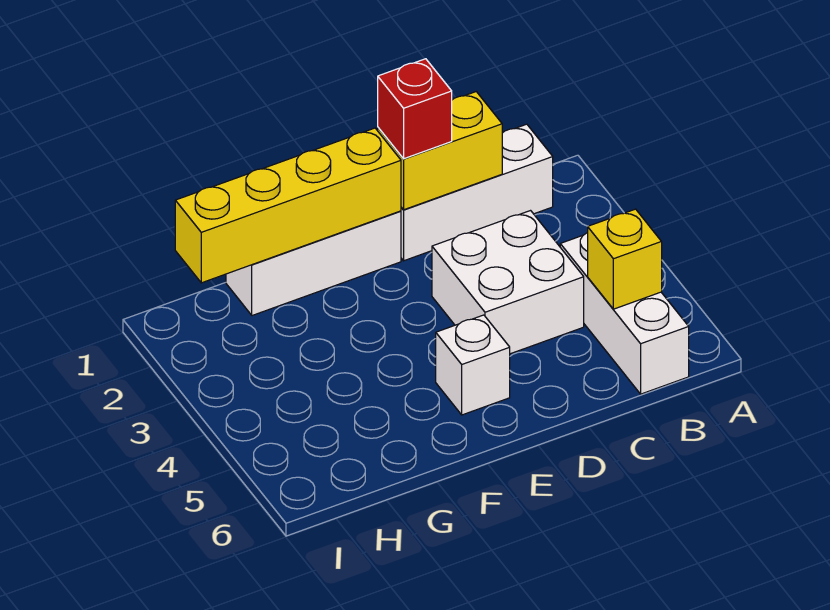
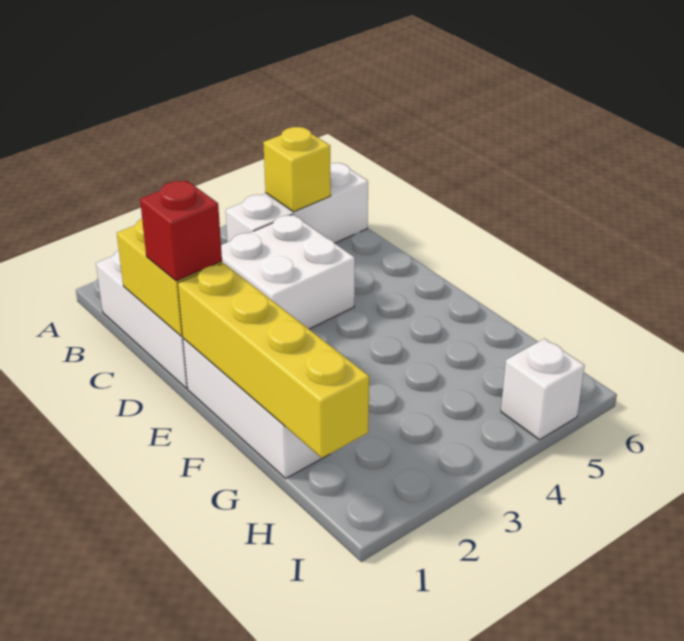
white brick E5 level 1 -> white brick I5 level 1

